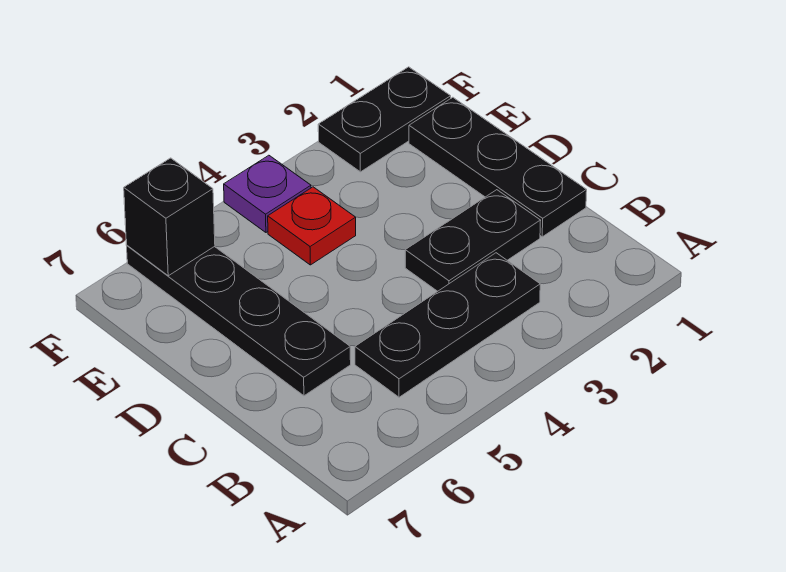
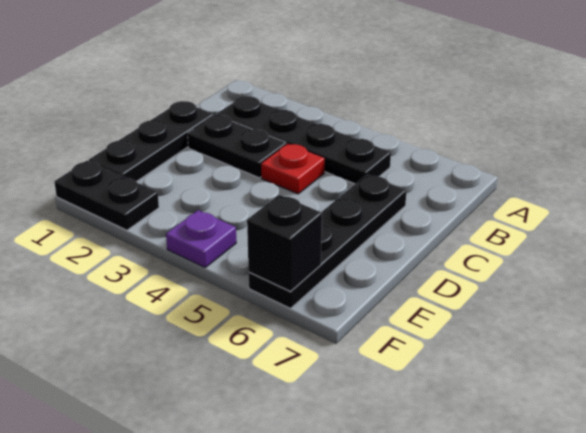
black plate B3:B5 level 1 -> black plate B2:B5 level 1
red plate E4 level 1 -> red plate C4 level 1

